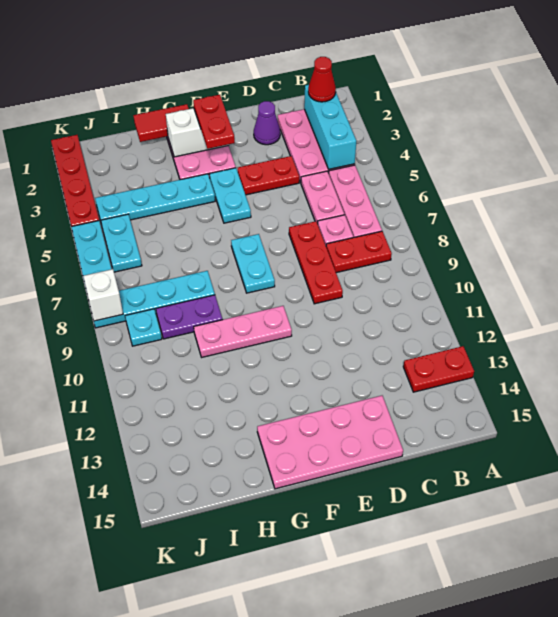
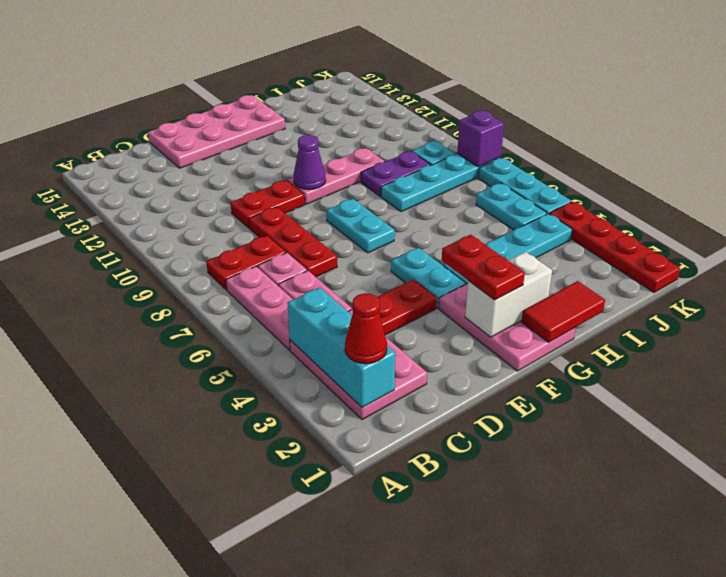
red plate A13:B13 level 1 -> red plate D10:E10 level 1
purple cone D2 level 1 -> purple cone F10 level 2
white brick K8 level 2 -> purple brick K8 level 2

